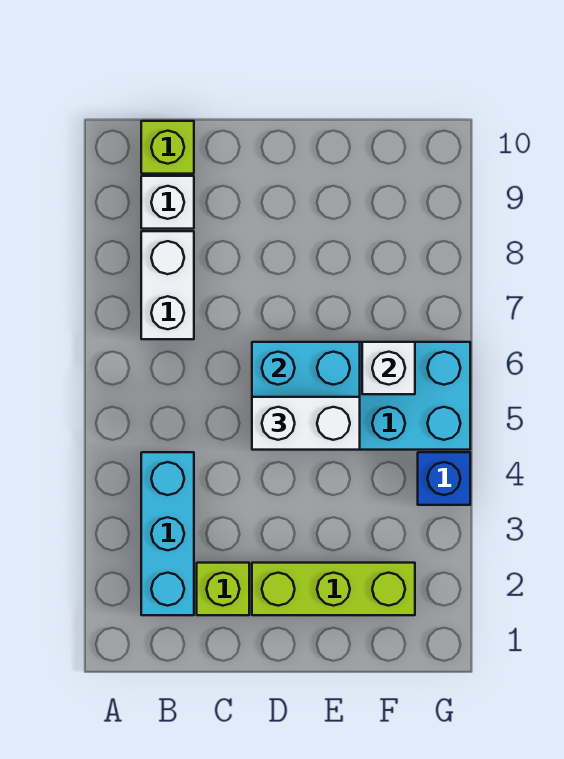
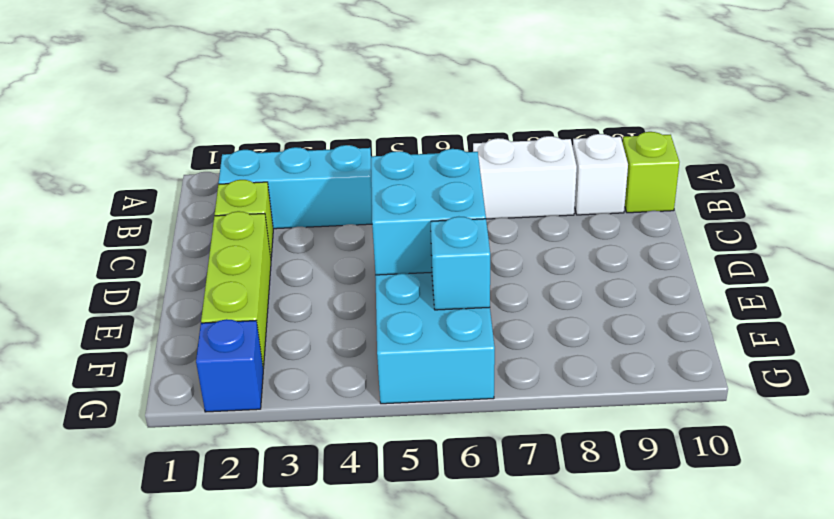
white brick D5:E5 level 3 -> none
white brick F6 level 2 -> cyan brick F6 level 2
blue brick G4 level 1 -> blue brick G2 level 1

